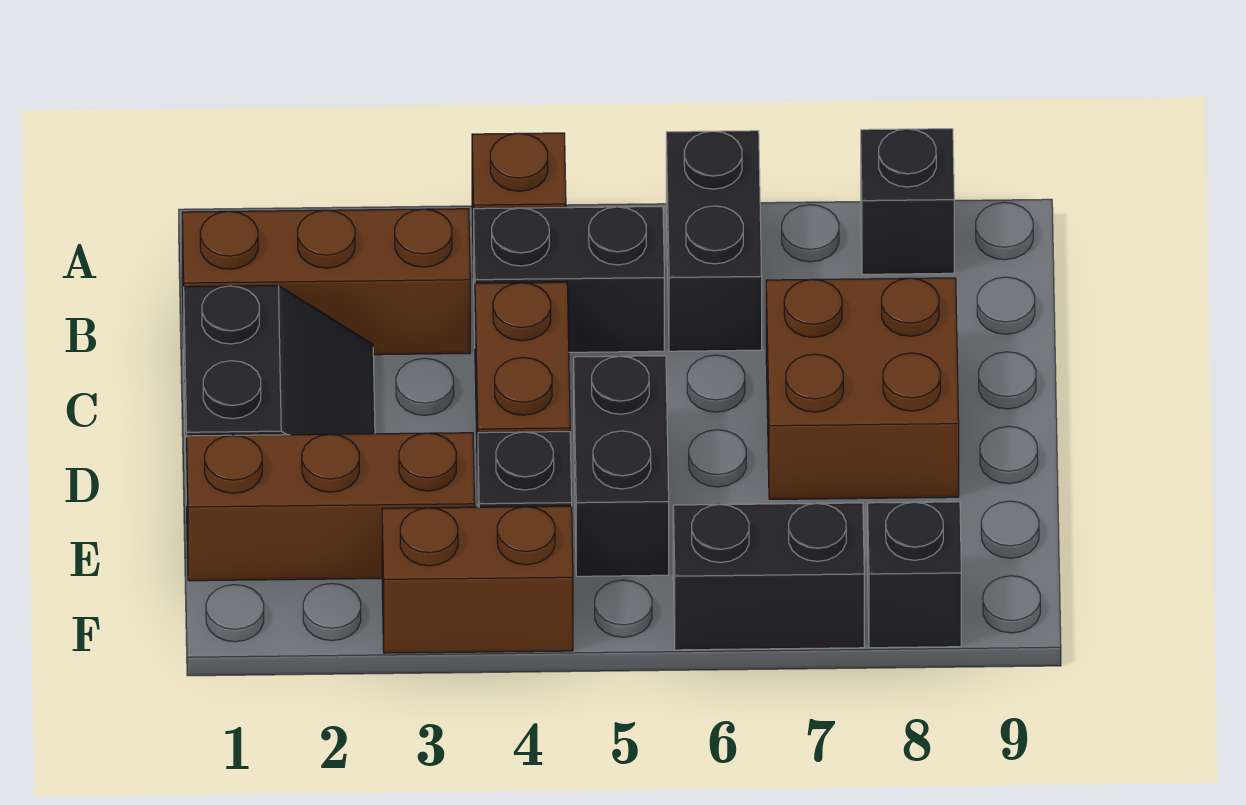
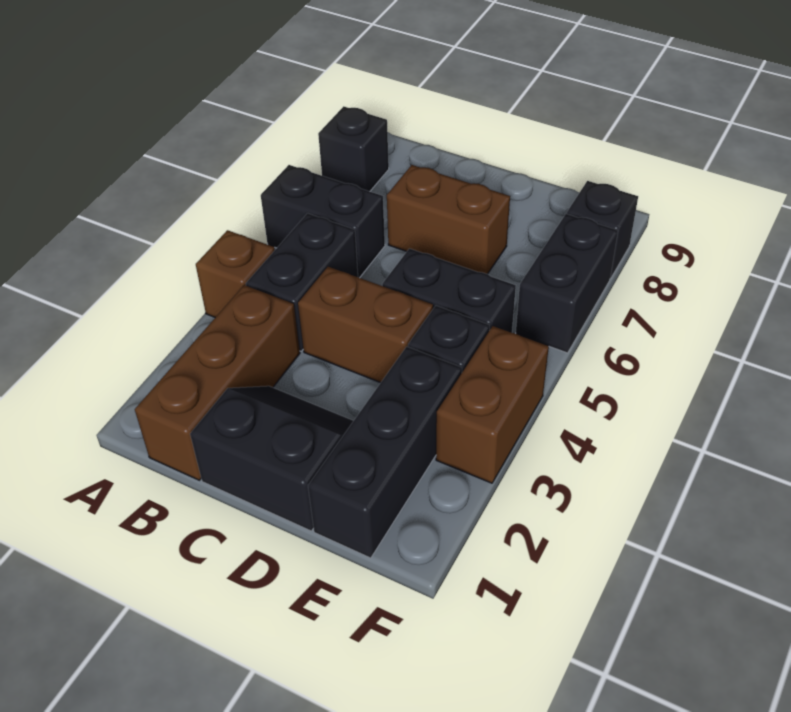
brown brick C7:D8 level 1 -> brown brick C7:D7 level 1
brown brick E1:E3 level 1 -> black brick E1:E3 level 1

